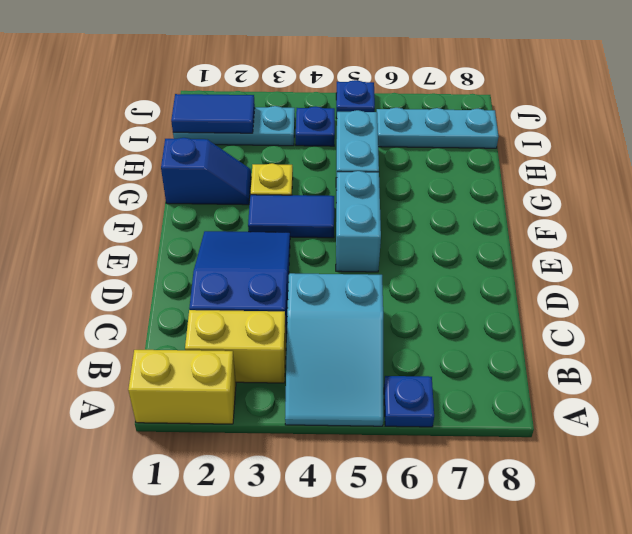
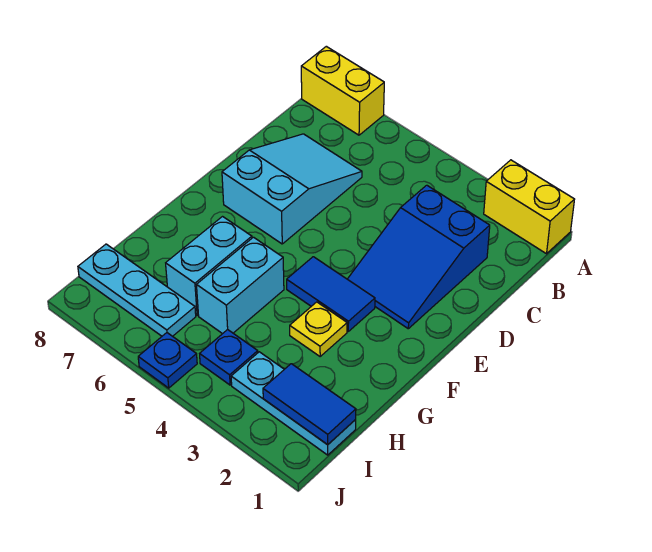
cyan slope A4:C5 level 1 top C -> cyan slope C6:E7 level 1 top E
blue plate A6 level 1 -> none
yellow brick B2:B3 level 1 -> yellow brick A7:A8 level 1
cyan brick E5:F5 level 1 -> cyan brick G6:H6 level 1
blue slope G1:G2 level 1 top 1 -> none

